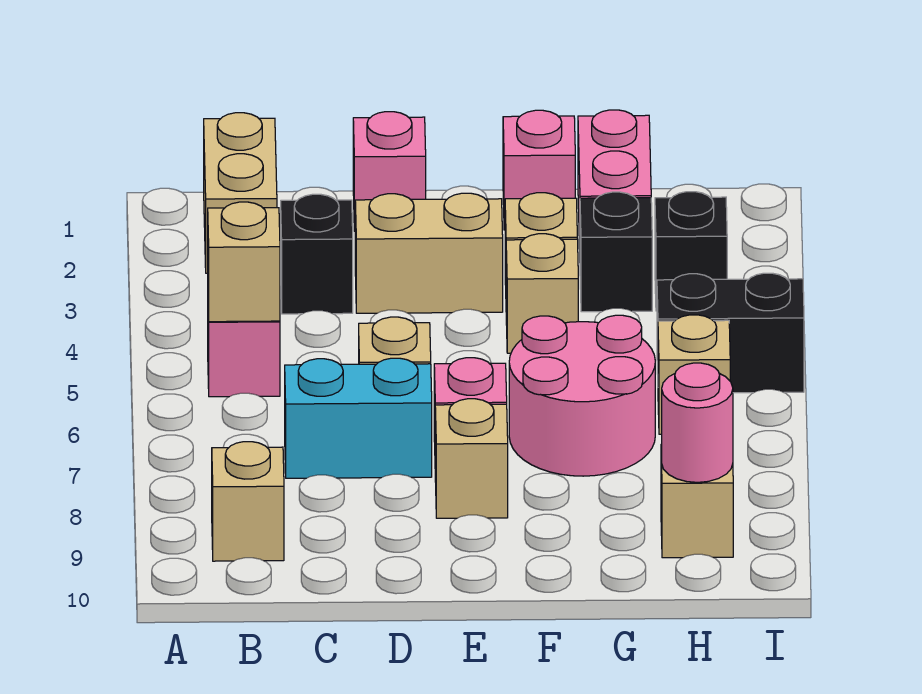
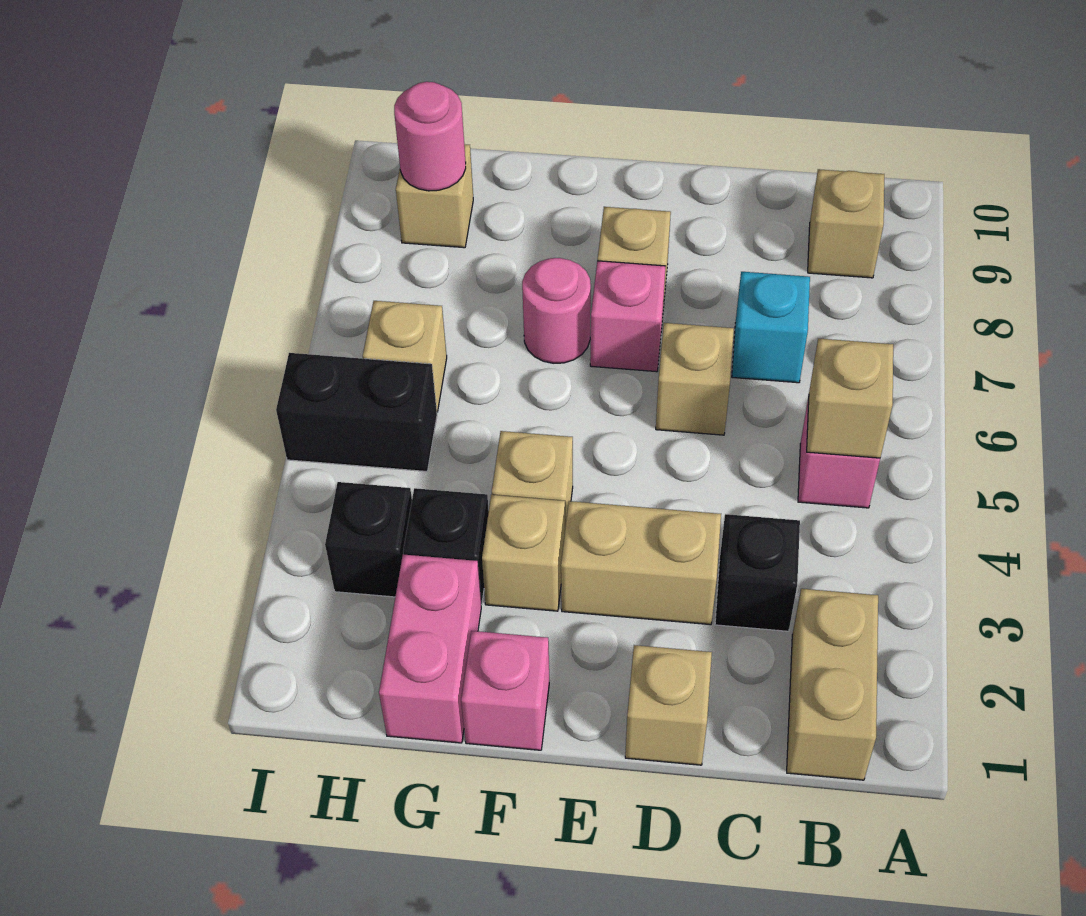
cyan brick C7:D7 level 1 -> cyan brick C7 level 1
pink brick D1 level 1 -> tan brick D1 level 1
pink round brick F6:G7 level 1 -> pink round brick F7 level 1

